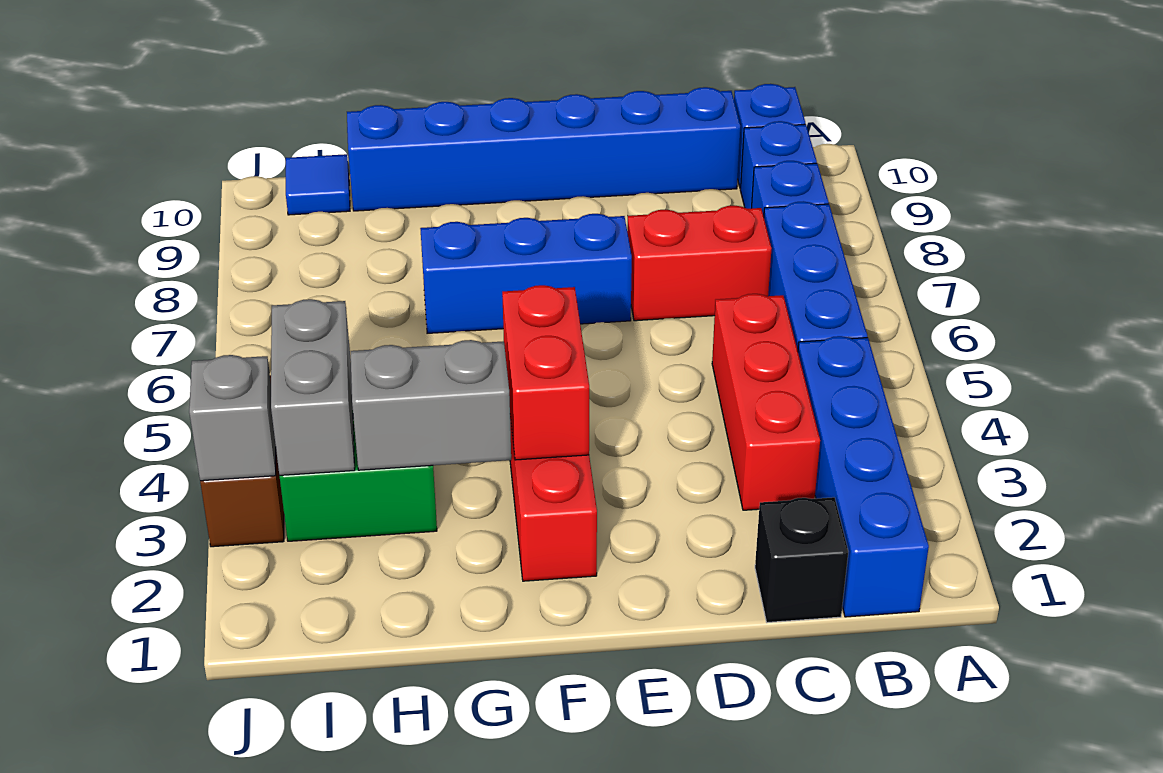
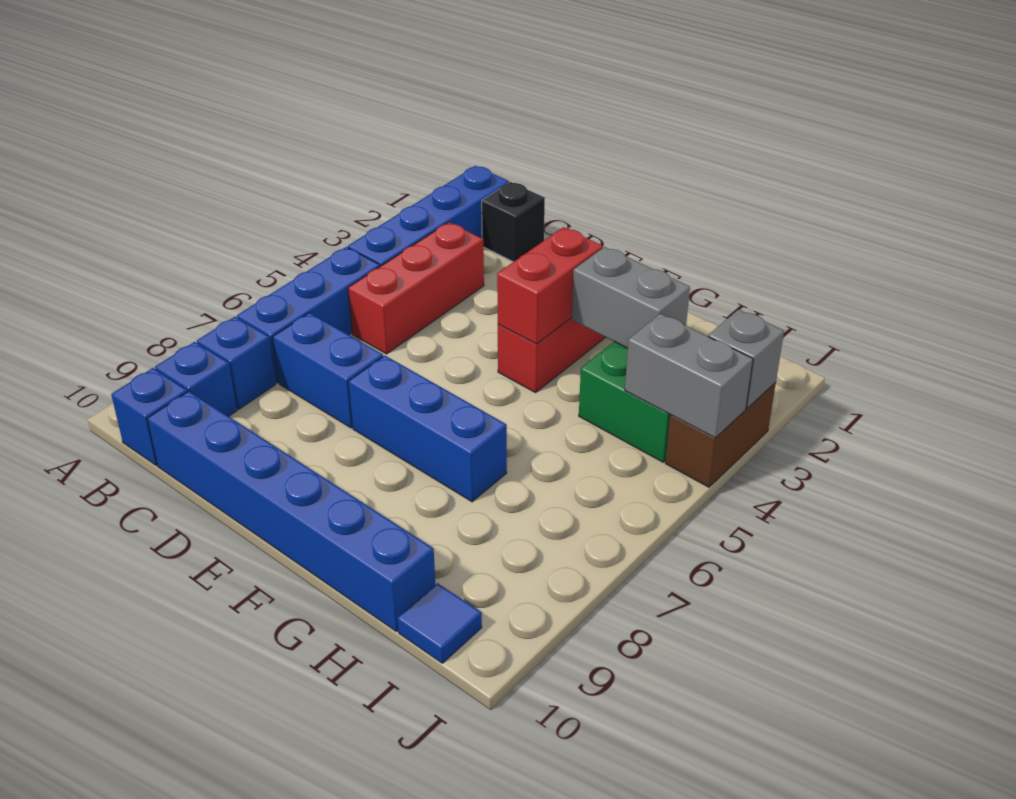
red brick C7:D7 level 1 -> blue brick C7:D7 level 1
grey brick I3:I4 level 2 -> grey brick I4:J4 level 2

